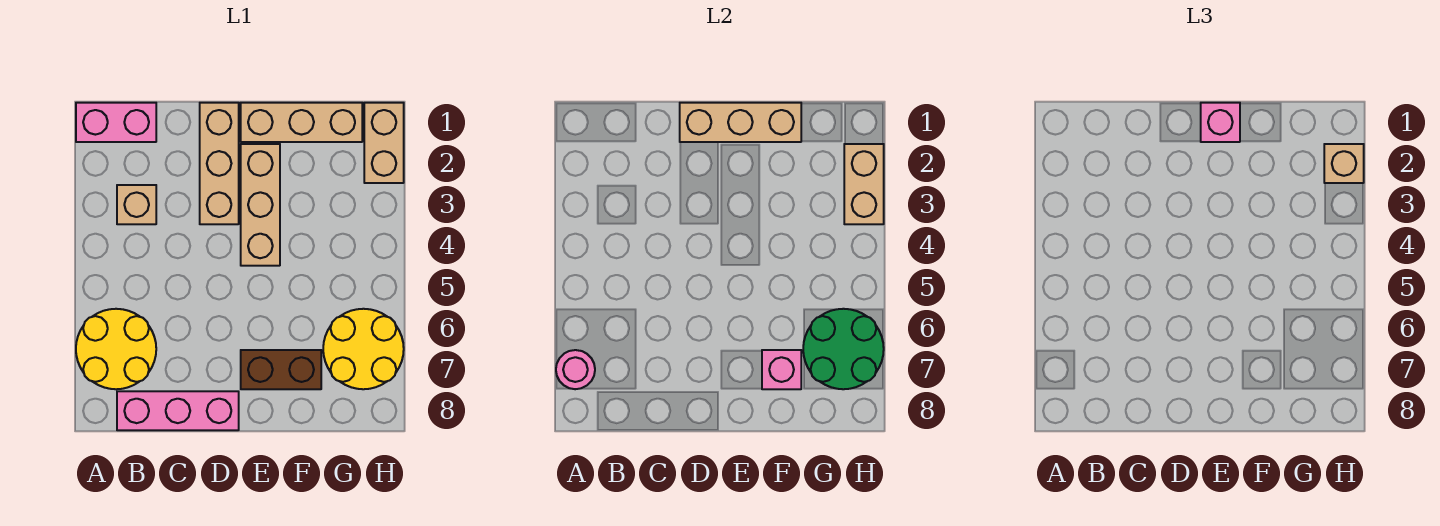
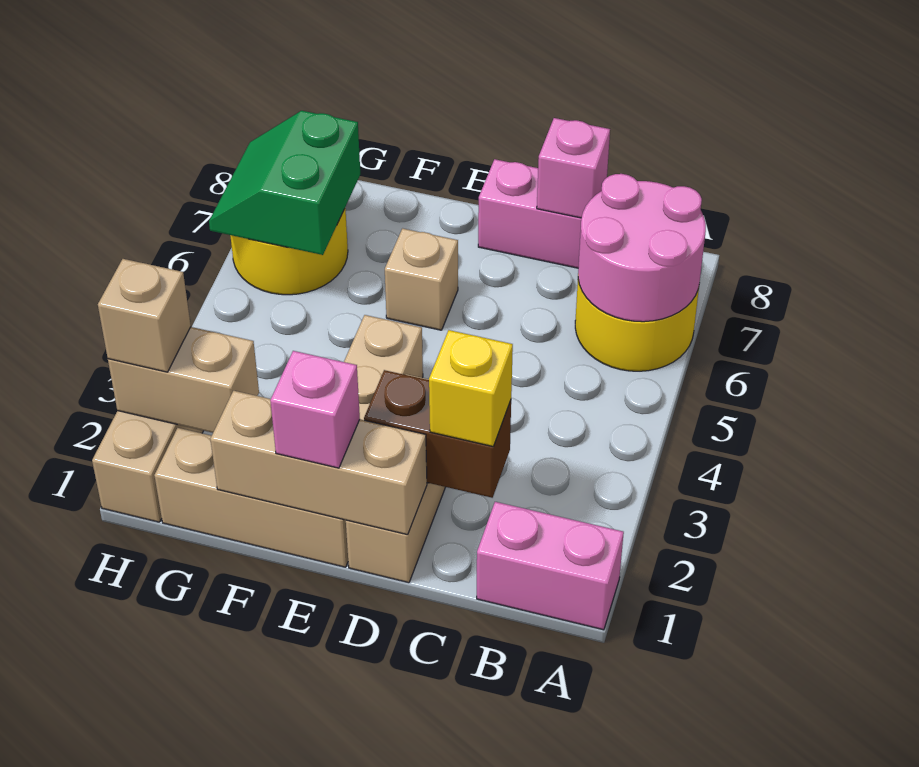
pink round brick A7 level 2 -> pink round brick A6:B7 level 2
tan brick B3 level 1 -> tan brick E6 level 1
none -> yellow brick C2 level 3
brown brick E7:F7 level 1 -> brown brick C2:D2 level 2
pink brick F7 level 2 -> pink brick C8 level 2
green round brick G6:H7 level 2 -> green slope G6:H7 level 2 top G
tan brick H2:H3 level 2 -> tan brick G2:H2 level 2

